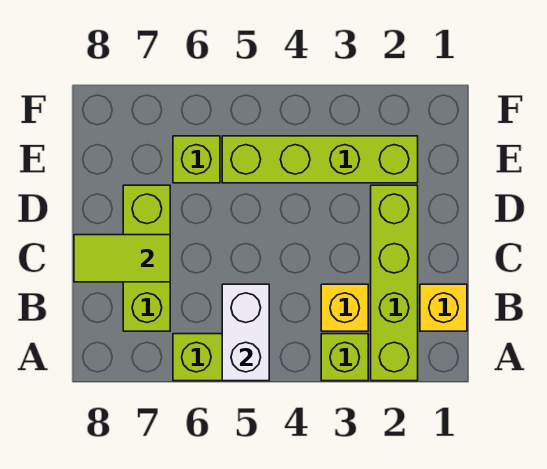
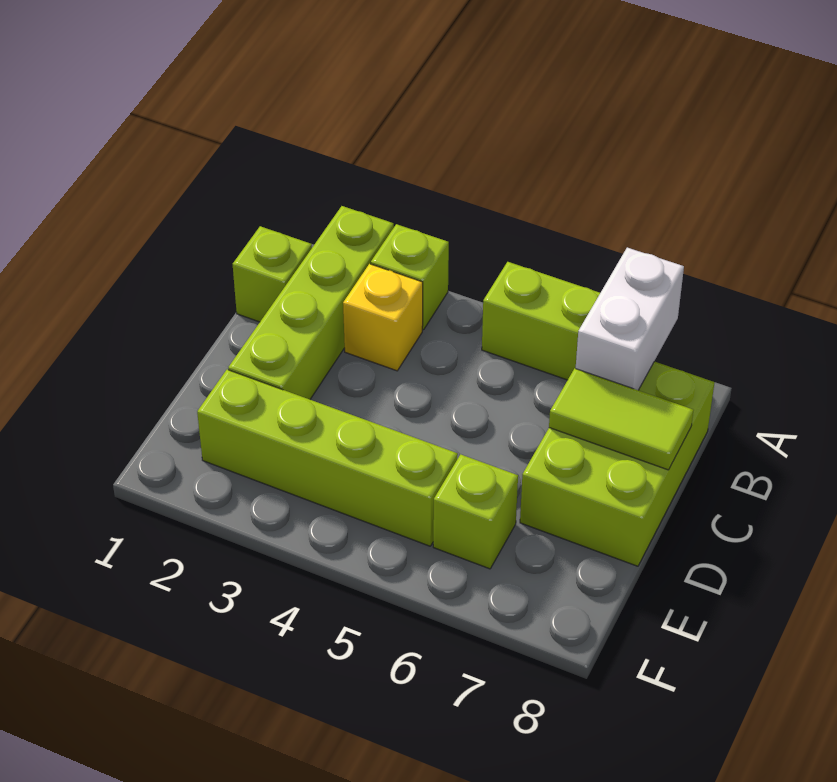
white brick A5:B5 level 2 -> white brick A7:B7 level 2
yellow brick B1 level 1 -> lime brick B1 level 1
lime brick B7:D7 level 1 -> lime brick B7:D8 level 1

